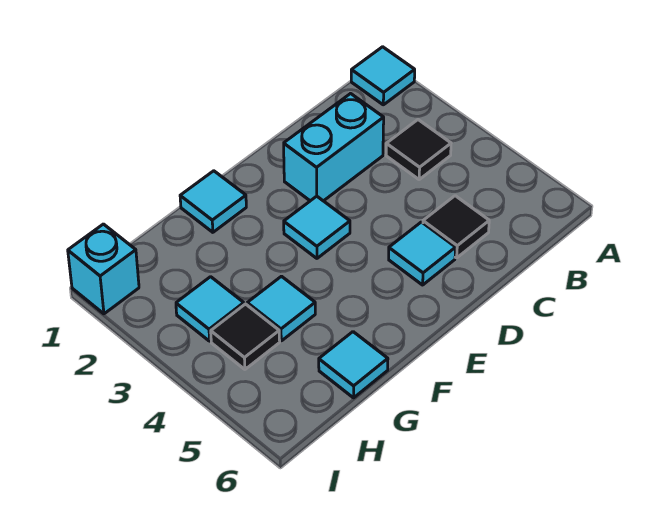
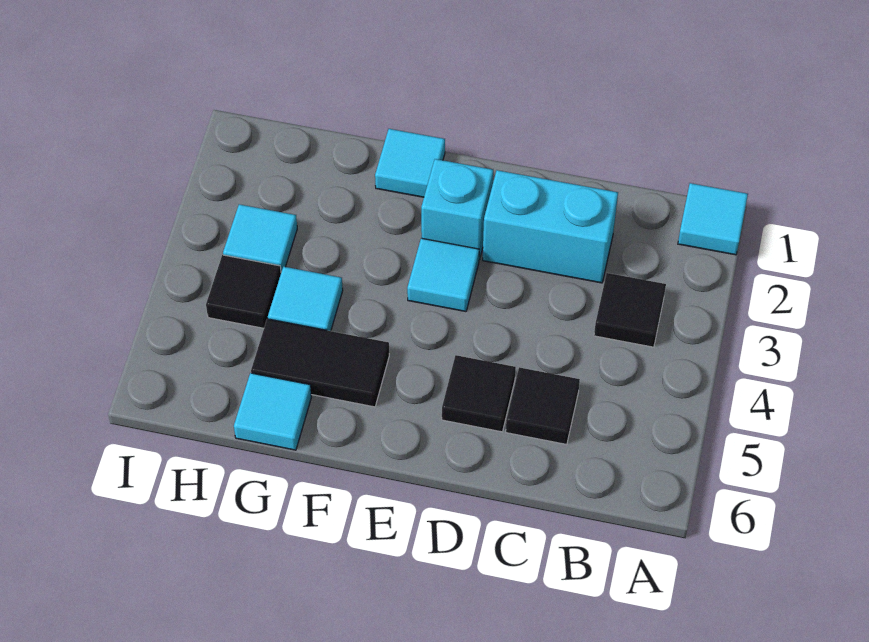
cyan tile D5 level 1 -> black tile D5 level 1
none -> black tile F5:G5 level 1
cyan brick I1 level 1 -> cyan brick E2 level 1

